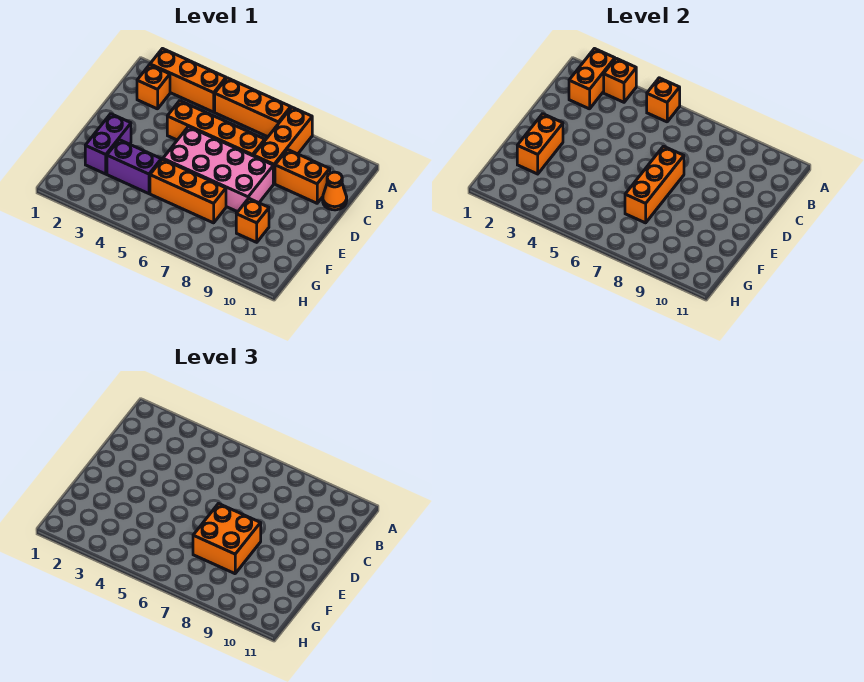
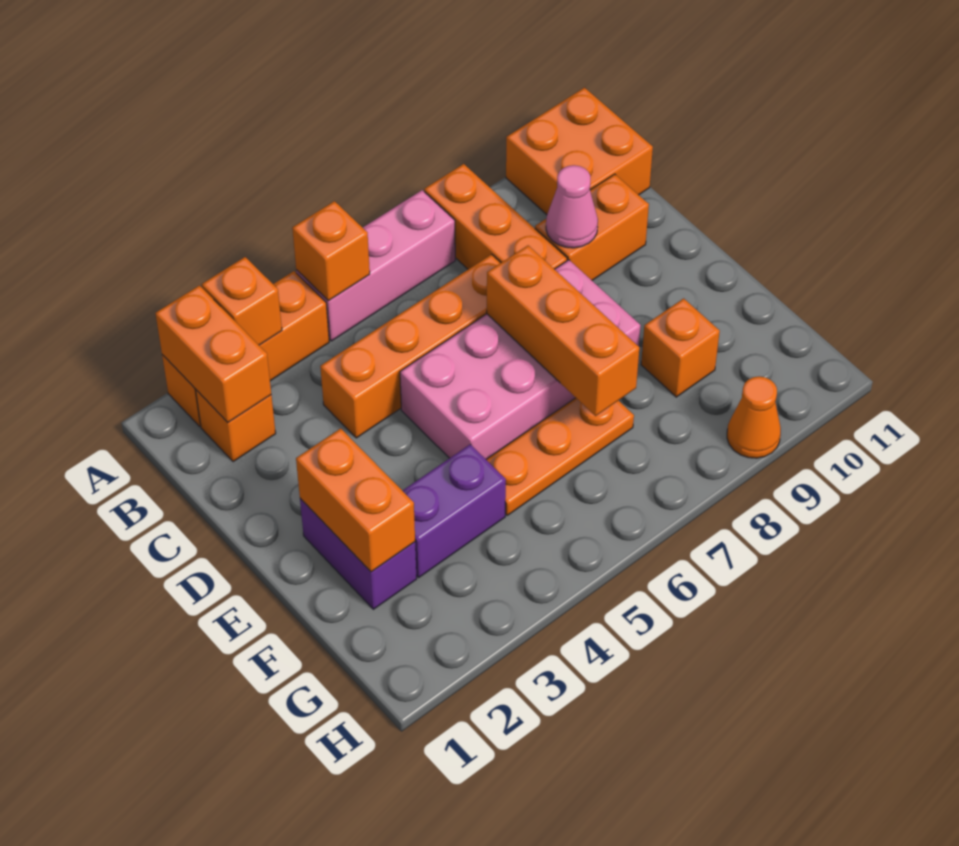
orange brick A5:A7 level 1 -> pink brick A5:A7 level 1
none -> pink cone C9 level 2
orange cone C11 level 1 -> orange cone H9 level 1
orange brick E7:F8 level 3 -> orange brick A10:B11 level 1
orange brick F5:F7 level 1 -> orange plate F5:F7 level 1

